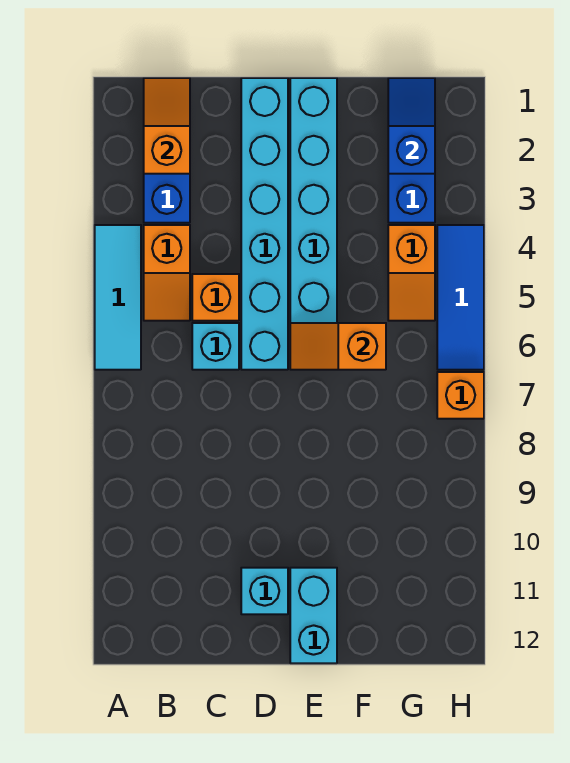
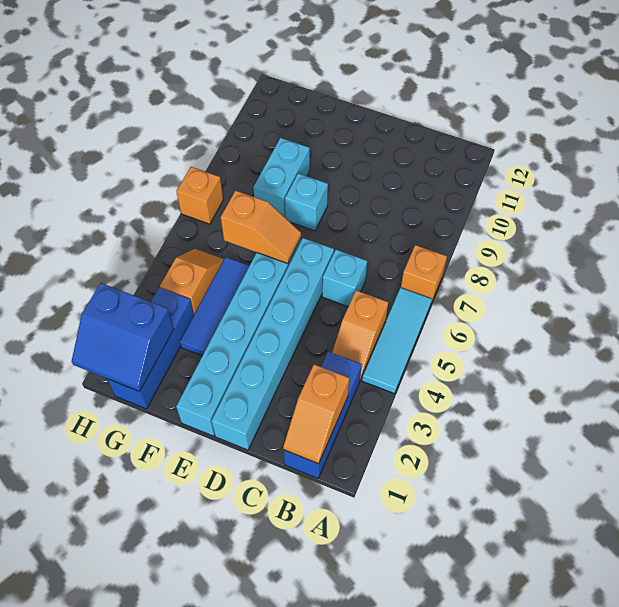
orange slope B4:B5 level 1 top 4 -> orange slope B4:B5 level 1 top 5
orange brick C5 level 1 -> orange brick A7 level 1
cyan brick D11 level 1 -> cyan brick E8 level 1
cyan brick E11:E12 level 1 -> cyan brick F8:F9 level 1
blue slope G1:G2 level 2 top 2 -> blue slope G1:H2 level 2 top 2
blue tile H4:H6 level 1 -> blue tile F3:F5 level 1

